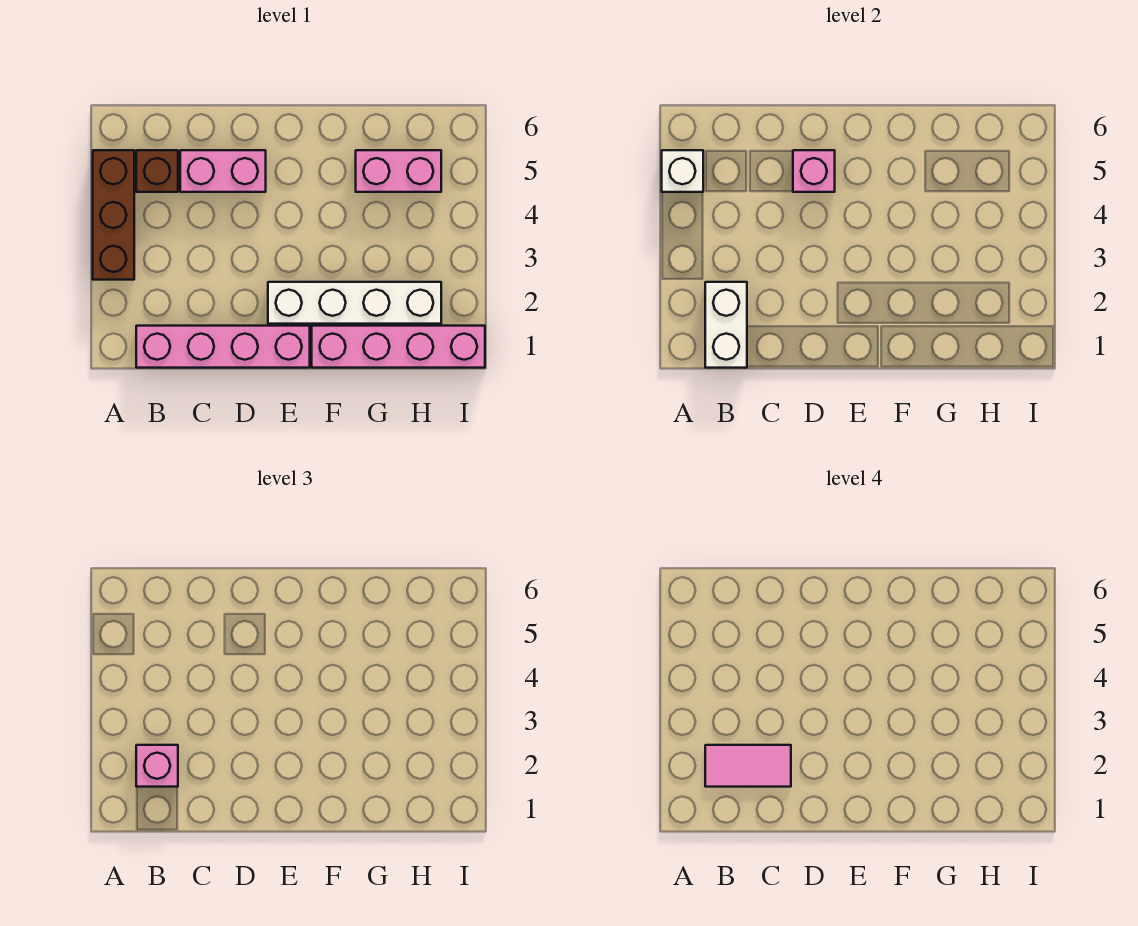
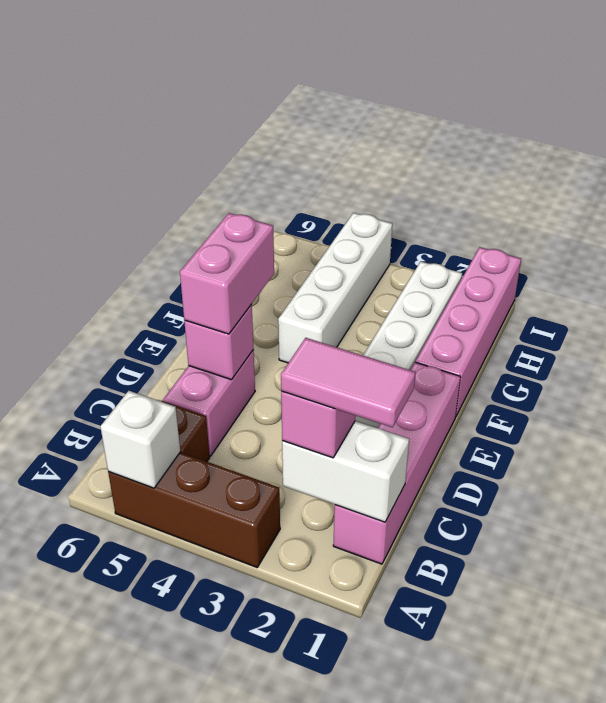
pink tile B2:C2 level 4 -> pink tile B1:B2 level 4
none -> white brick F4:I4 level 1
pink brick G5:H5 level 1 -> pink brick D5:E5 level 3

